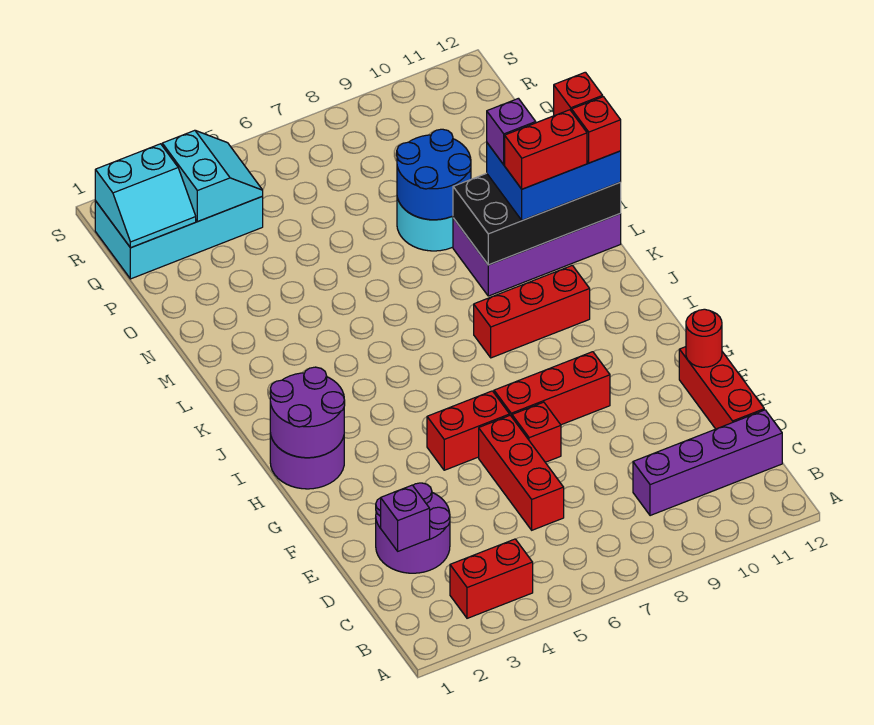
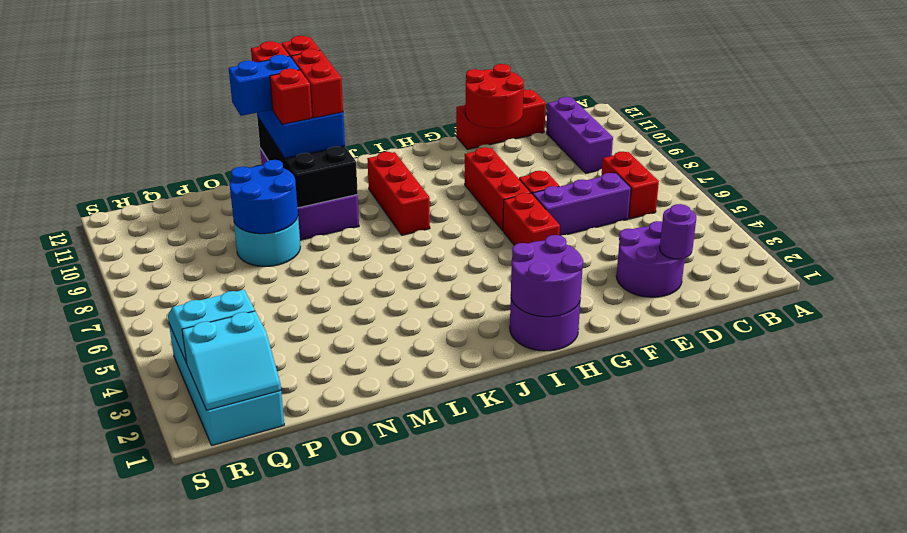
red brick B3:B4 level 1 -> red brick C6:C7 level 1
purple brick C9:C12 level 1 -> purple brick C9:C11 level 1
purple brick D2 level 2 -> purple round brick D2 level 2
red brick D6:F6 level 1 -> purple brick D6:F6 level 1
red round brick F12 level 2 -> red round brick E11:F12 level 2
purple brick M10 level 4 -> red brick M10 level 4
none -> blue brick M11:N11 level 4
cyan slope Q1:R2 level 2 top R -> cyan slope Q1:R2 level 2 top 2

